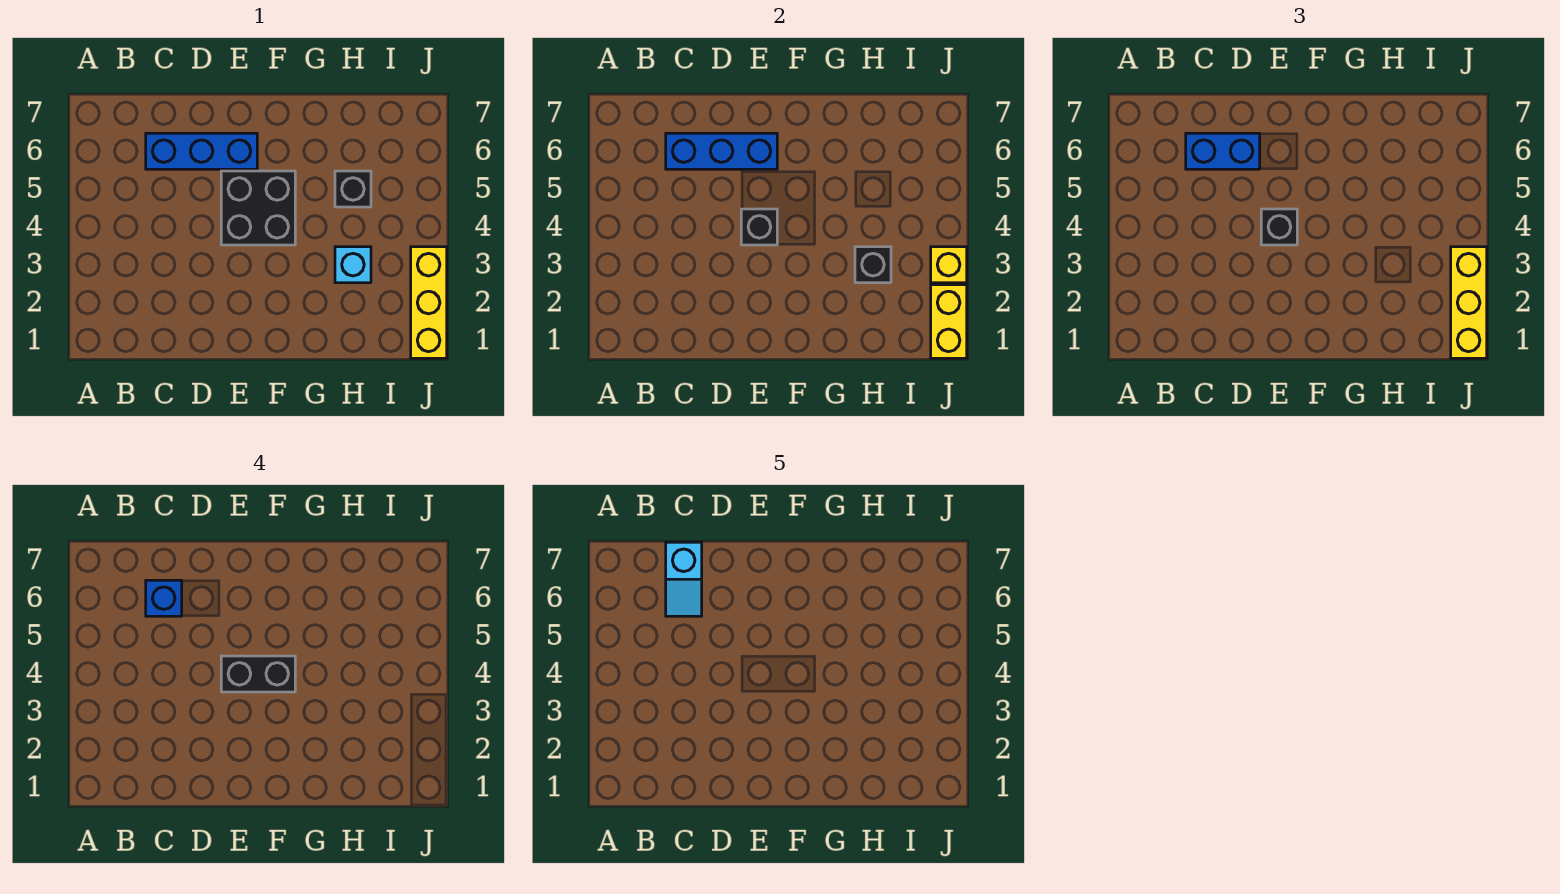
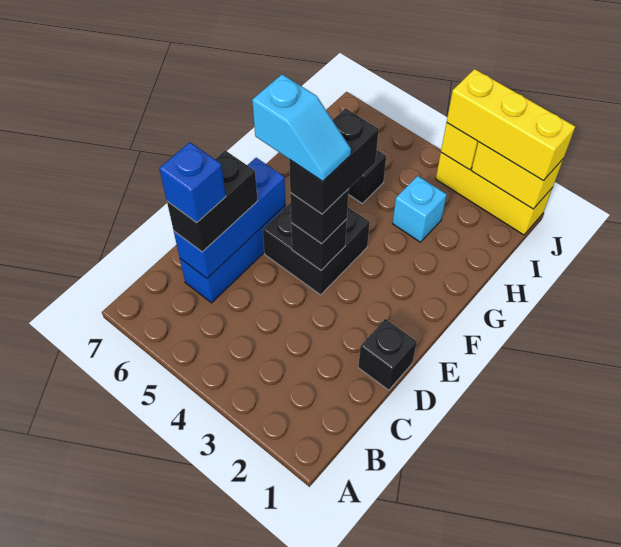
blue brick C6:D6 level 3 -> black brick C6:D6 level 3
cyan slope C6:C7 level 5 top 7 -> cyan slope E4:E5 level 5 top 5
black brick H3 level 2 -> black brick D1 level 1

